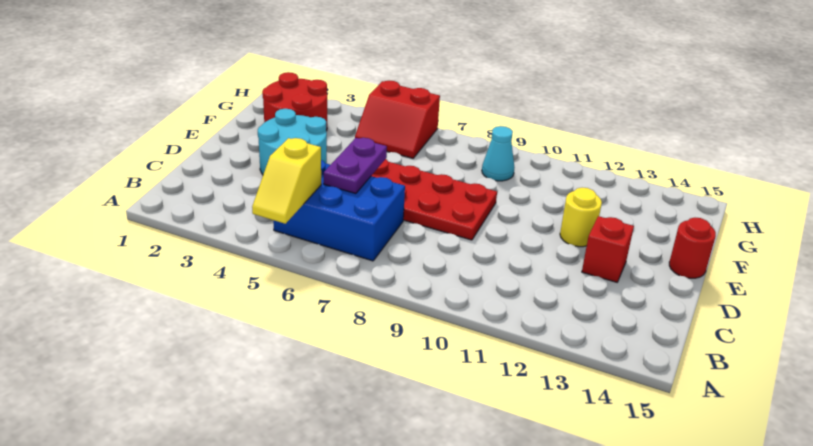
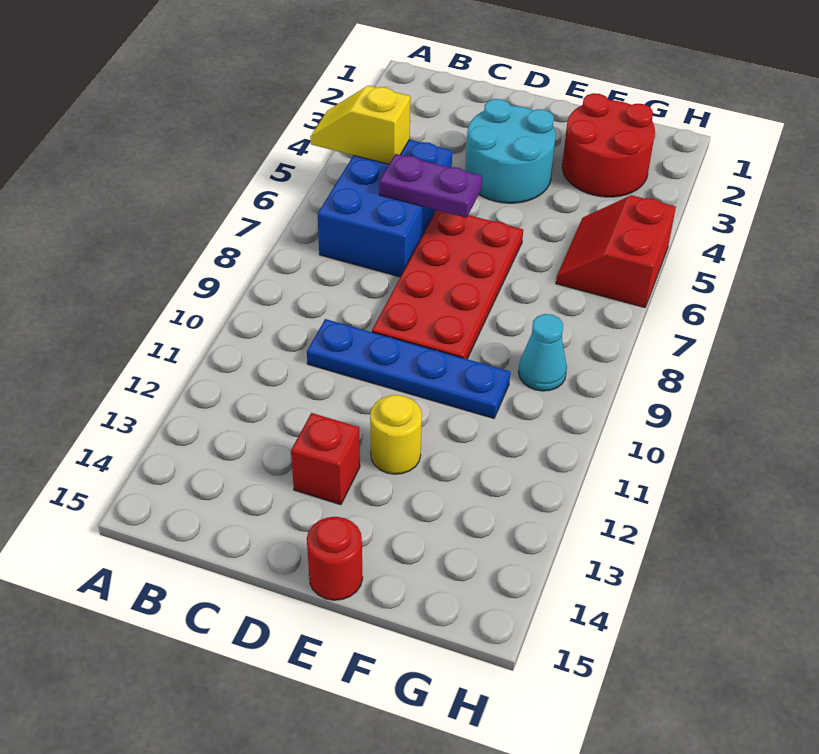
none -> blue plate C10:F10 level 1

